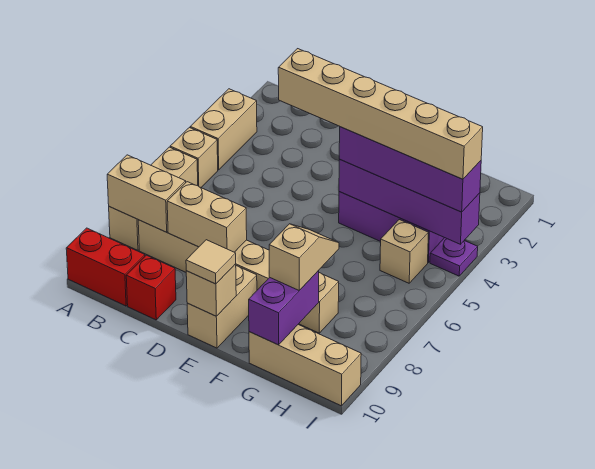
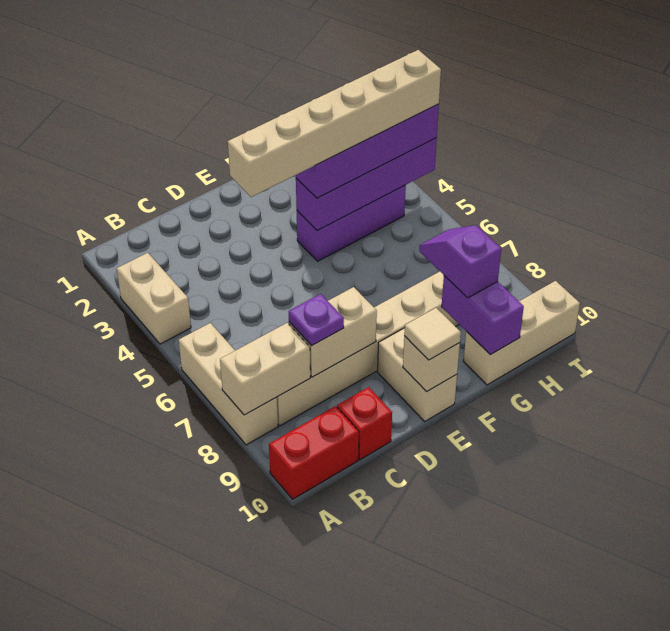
tan brick A5 level 1 -> none
tan slope G8:G9 level 3 top 9 -> purple slope G8:G9 level 3 top 9
tan brick H5 level 1 -> none
purple plate I4 level 1 -> purple plate C8 level 3

